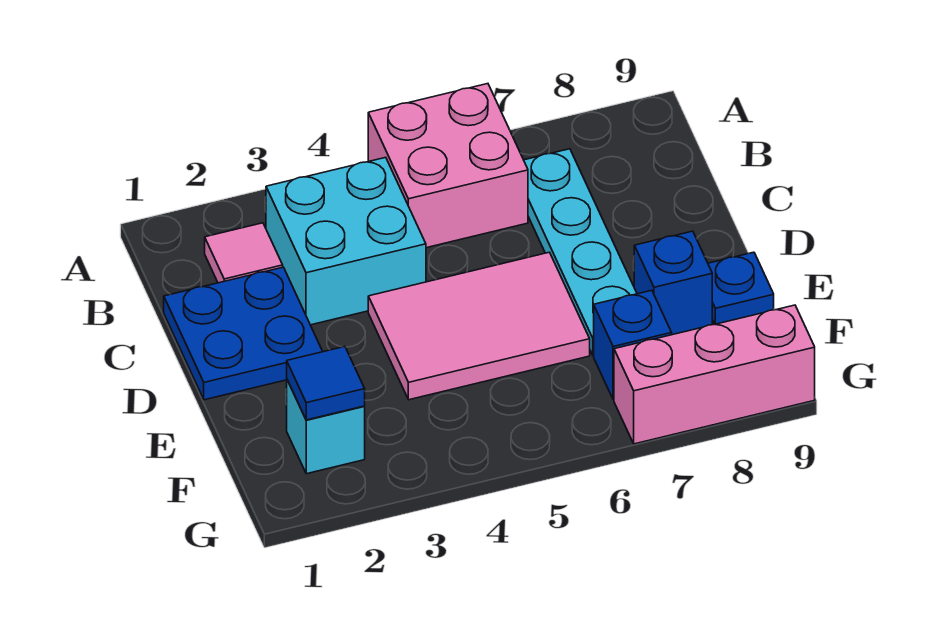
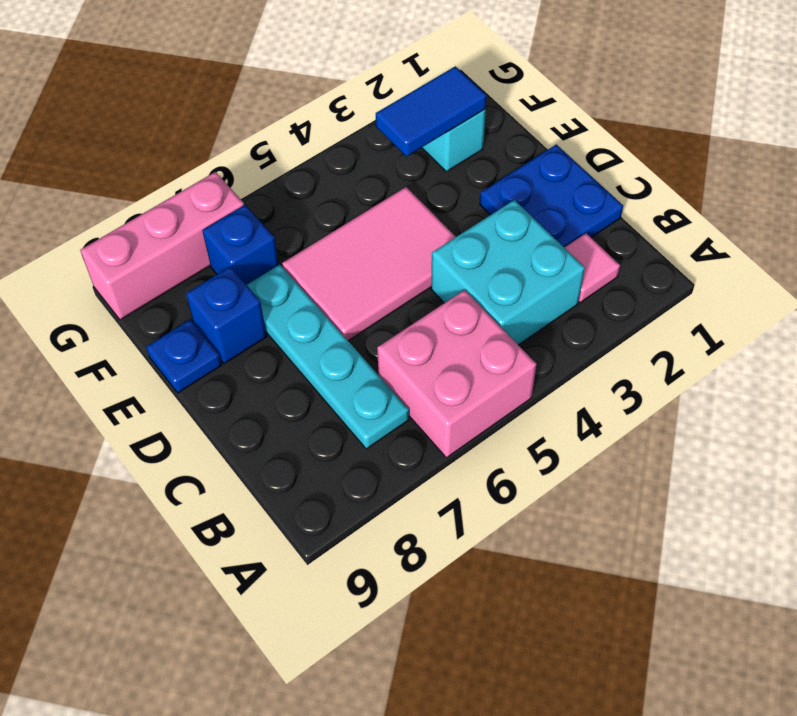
blue tile F2 level 2 -> blue tile F2:F3 level 2

